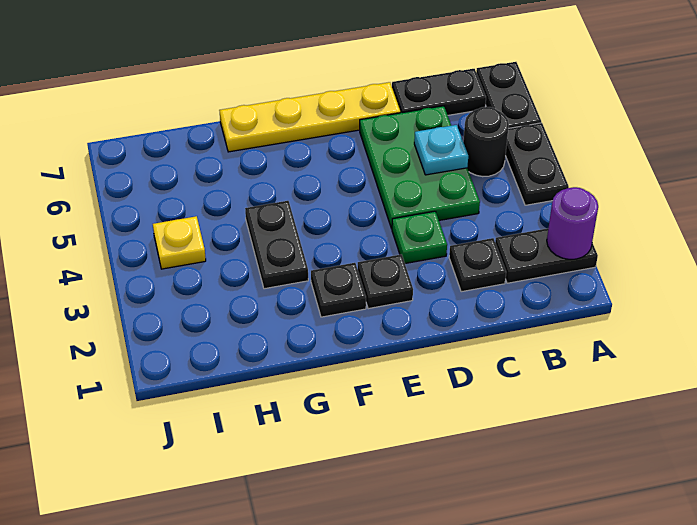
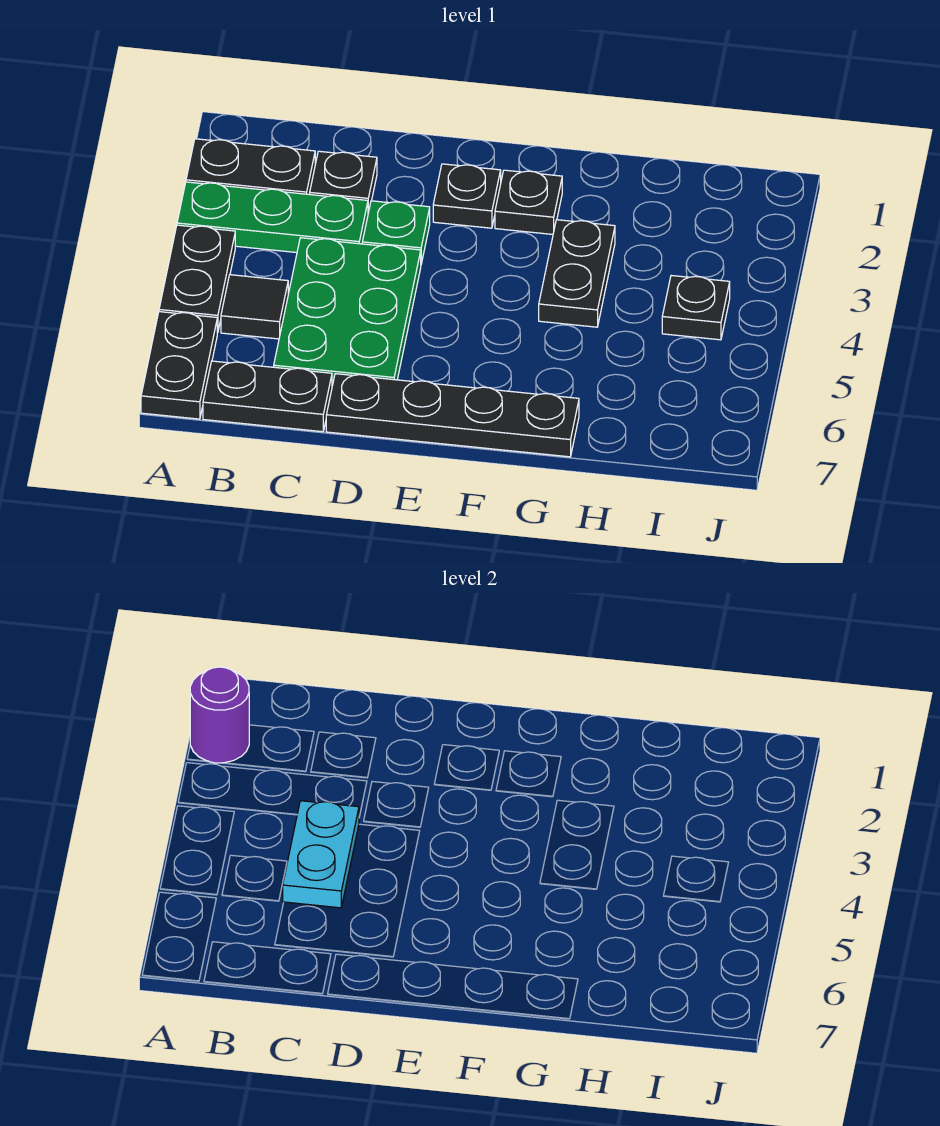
none -> green plate A3:C3 level 1
black round brick B5 level 1 -> black tile B5 level 1
cyan plate C5 level 2 -> cyan plate C4:C5 level 2
yellow plate D7:G7 level 1 -> black plate D7:G7 level 1
yellow plate I4 level 1 -> black plate I4 level 1

